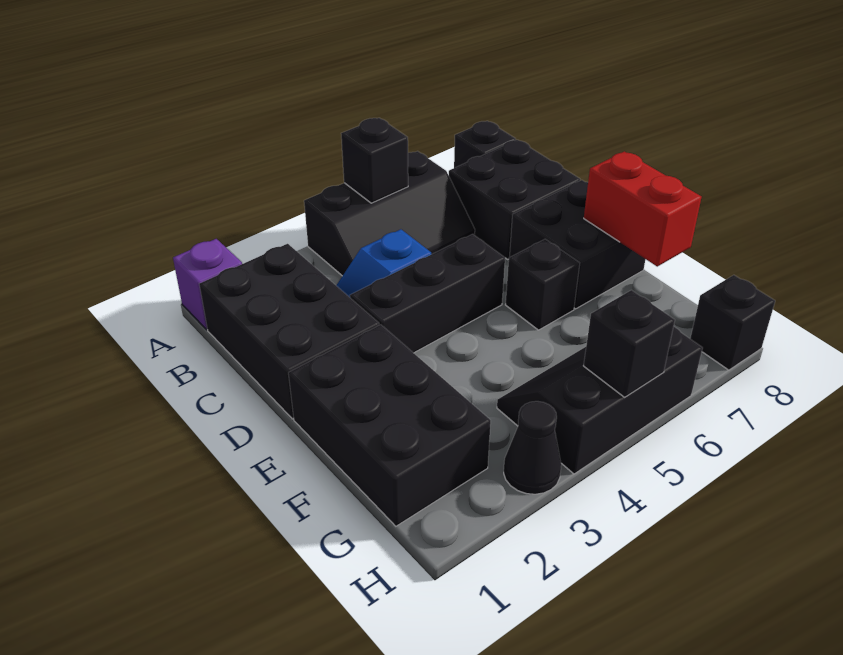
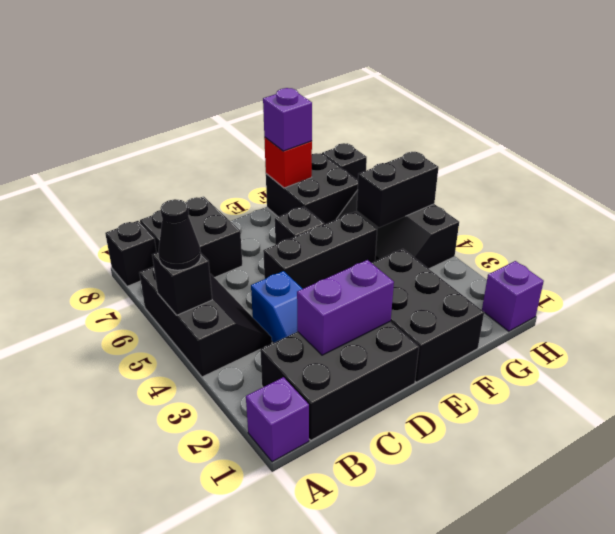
none -> purple brick C2:D2 level 2
black brick D3:D5 level 1 -> black brick D5:F5 level 1
black brick D7:E8 level 1 -> black brick F7:G8 level 1
black brick E1:G2 level 1 -> black brick E1:F3 level 1
red brick E8:F8 level 2 -> red brick F8 level 2
none -> purple brick F8 level 3
none -> purple brick H1 level 1
black cone H3 level 1 -> black cone A5 level 3
black brick H5 level 2 -> black brick G5:H5 level 2

